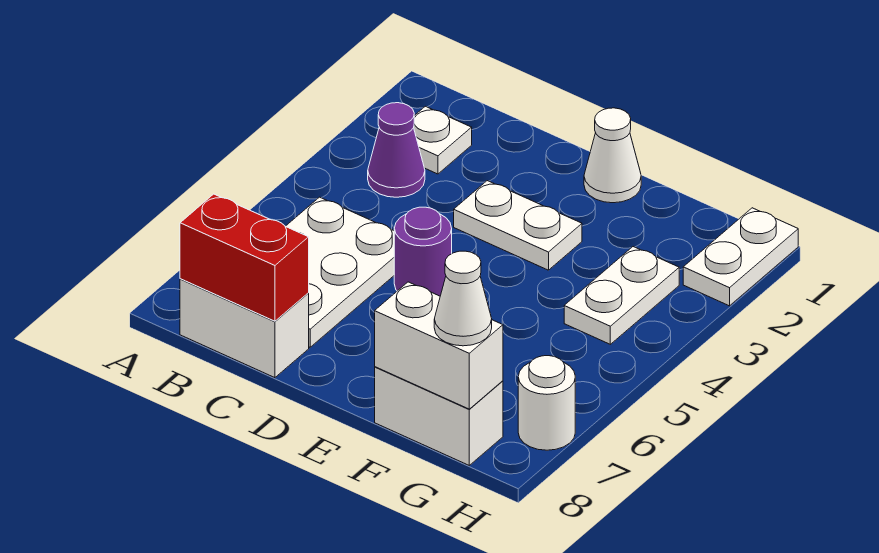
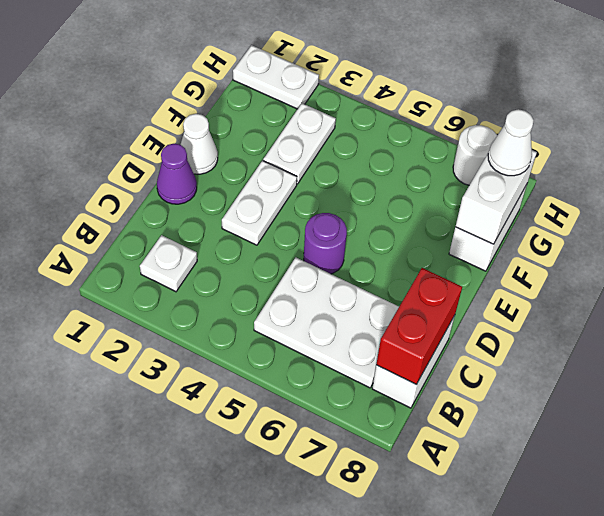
purple cone B3 level 1 -> purple cone D1 level 1
white plate G3:G4 level 1 -> white plate F3:G3 level 1

